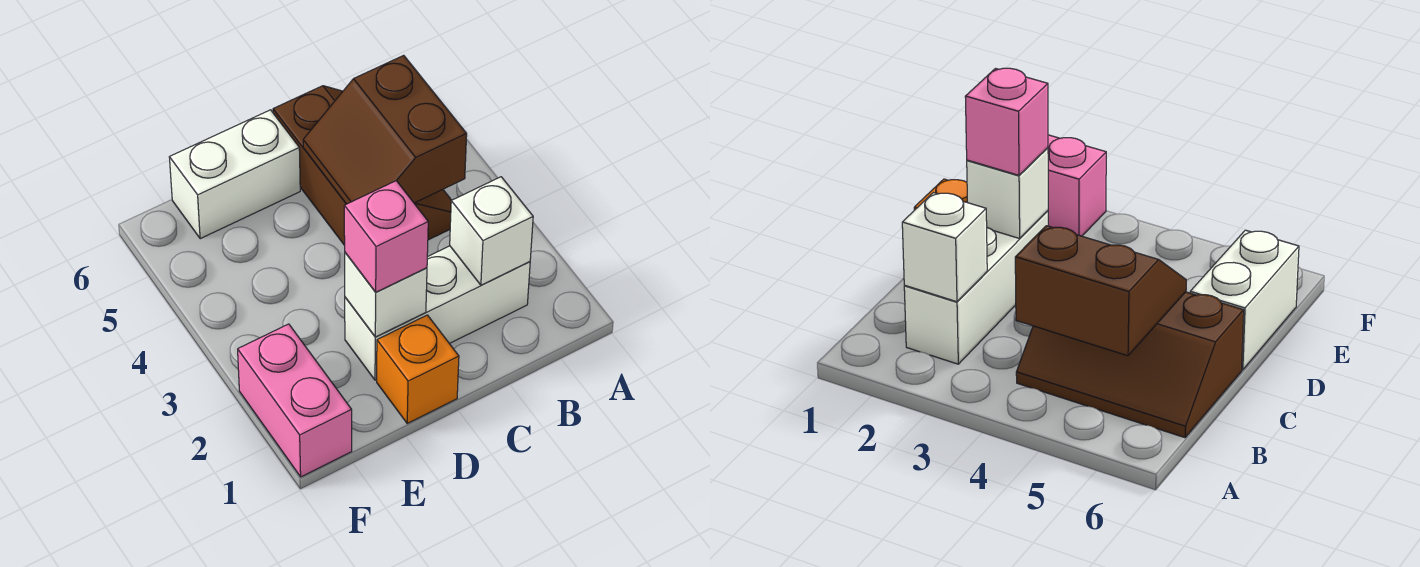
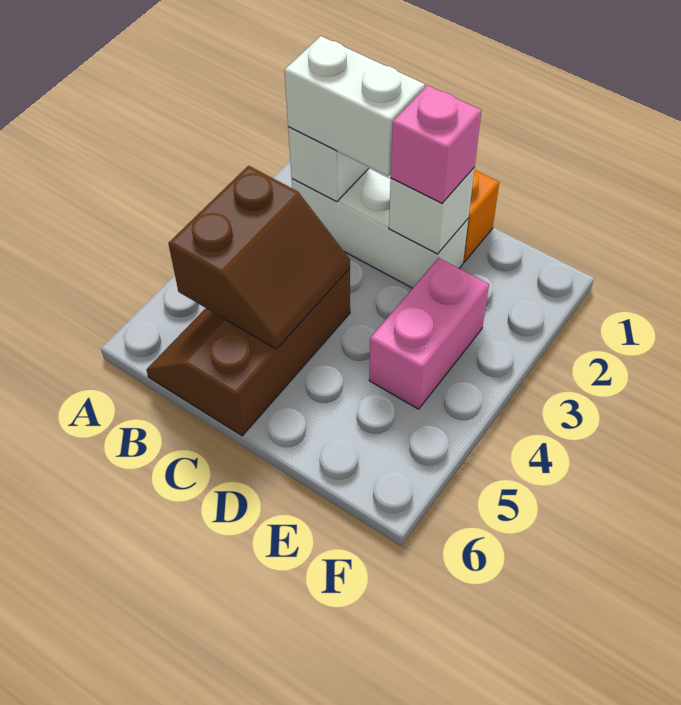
white brick D6:E6 level 1 -> white brick B2:C2 level 3
pink brick F1:F2 level 1 -> pink brick E3:E4 level 1

